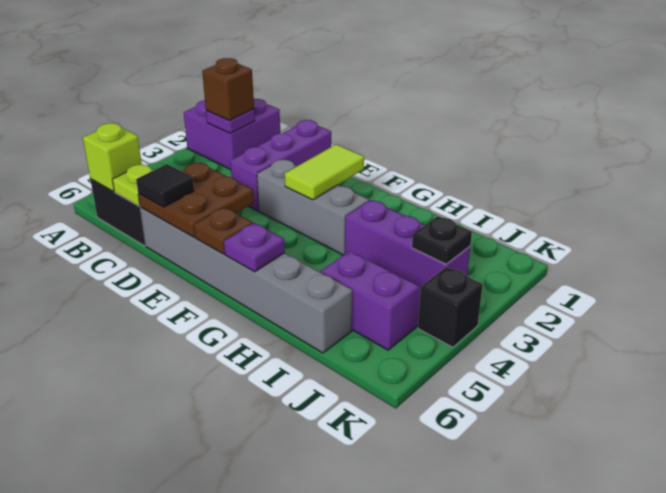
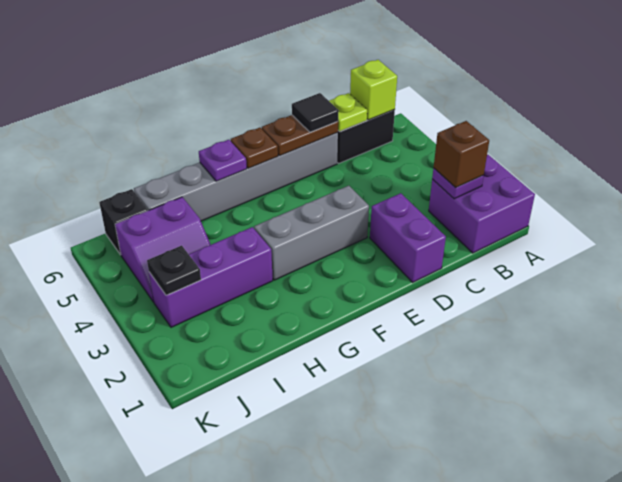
purple brick D1:D3 level 1 -> purple brick D1:D2 level 1
brown plate D5:E6 level 2 -> brown plate D6:E6 level 2
lime tile F2:F3 level 2 -> none
black brick K4 level 1 -> black brick J6 level 1

